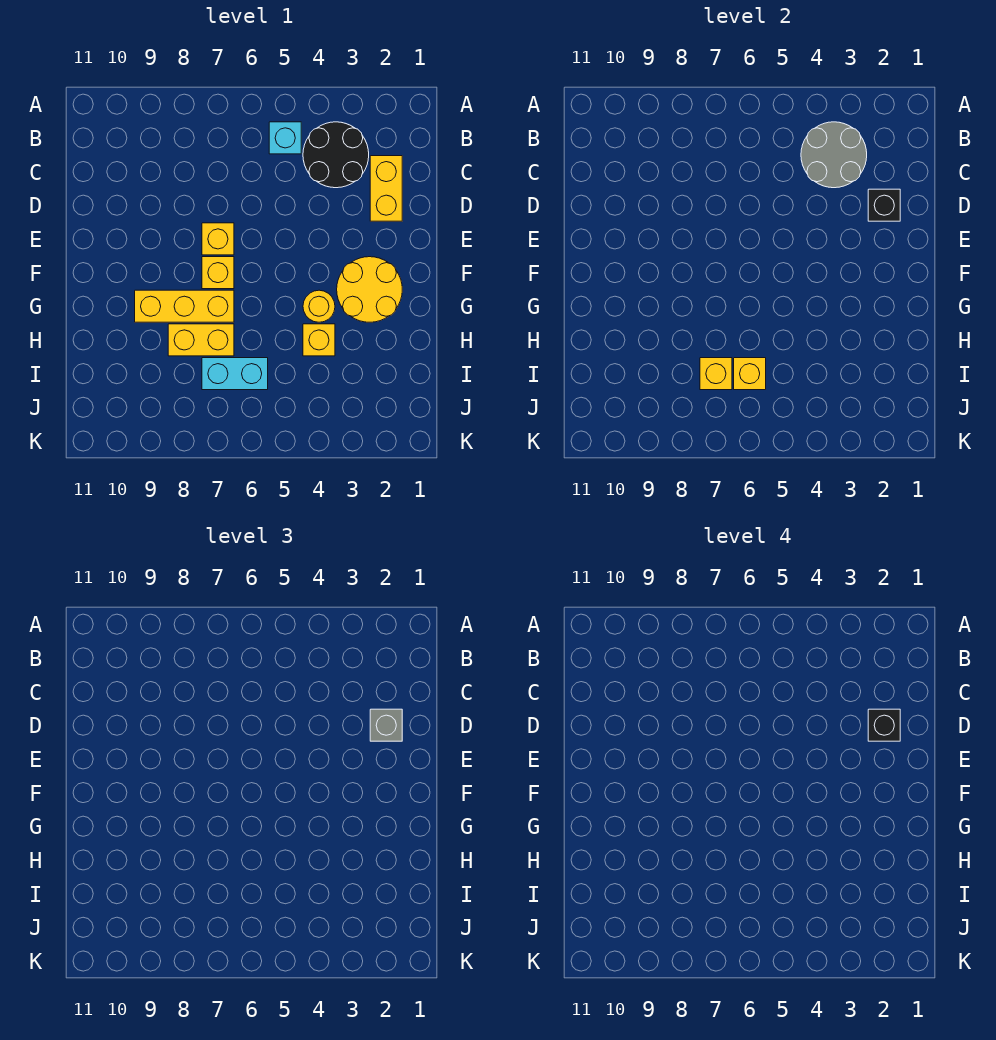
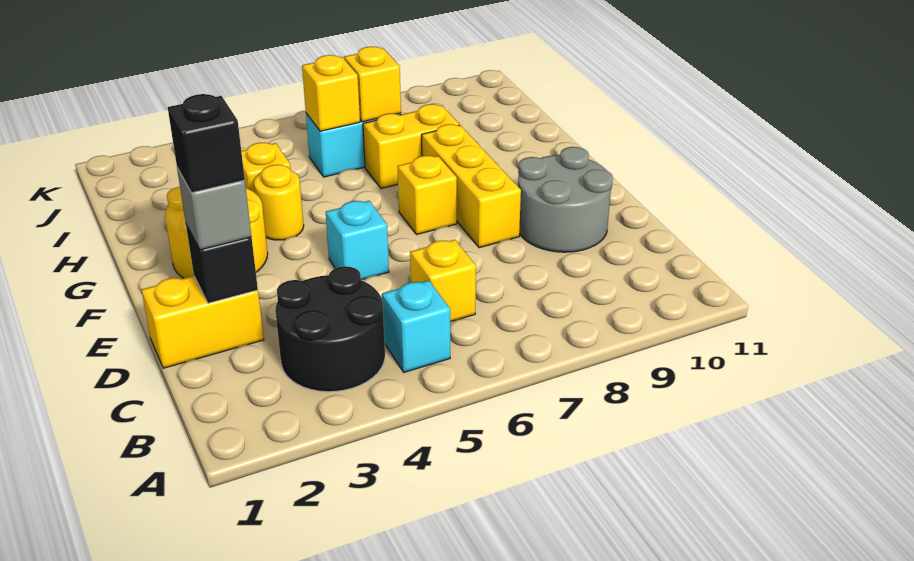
grey round brick B3:C4 level 2 -> grey round brick D9:E10 level 1
yellow brick C2:D2 level 1 -> yellow brick D1:D2 level 1
none -> cyan brick E5 level 1
yellow brick E7 level 1 -> yellow brick C6 level 1
yellow brick G7:G9 level 1 -> yellow brick E8:G8 level 1

